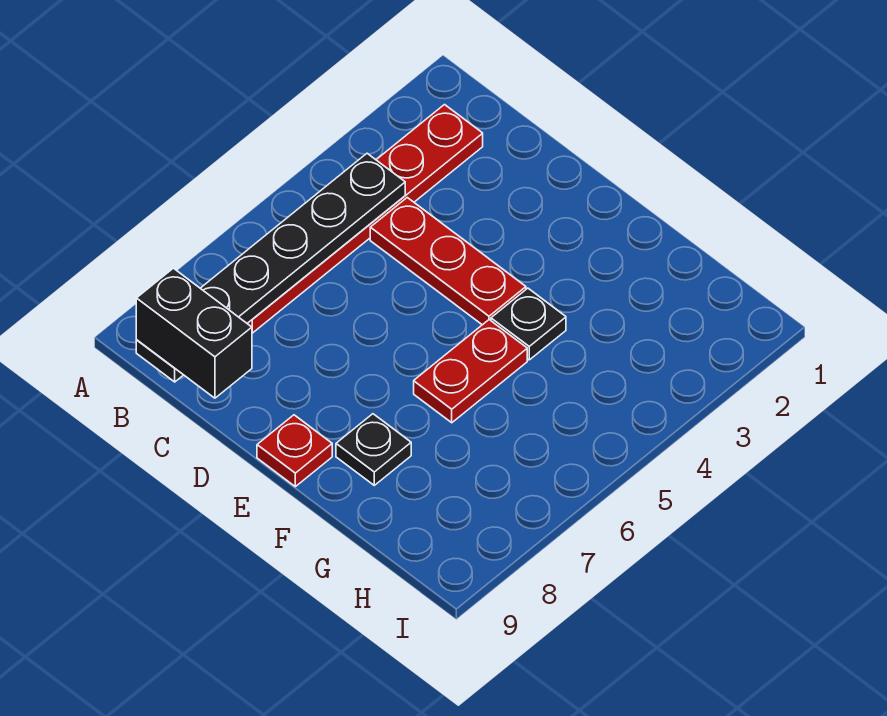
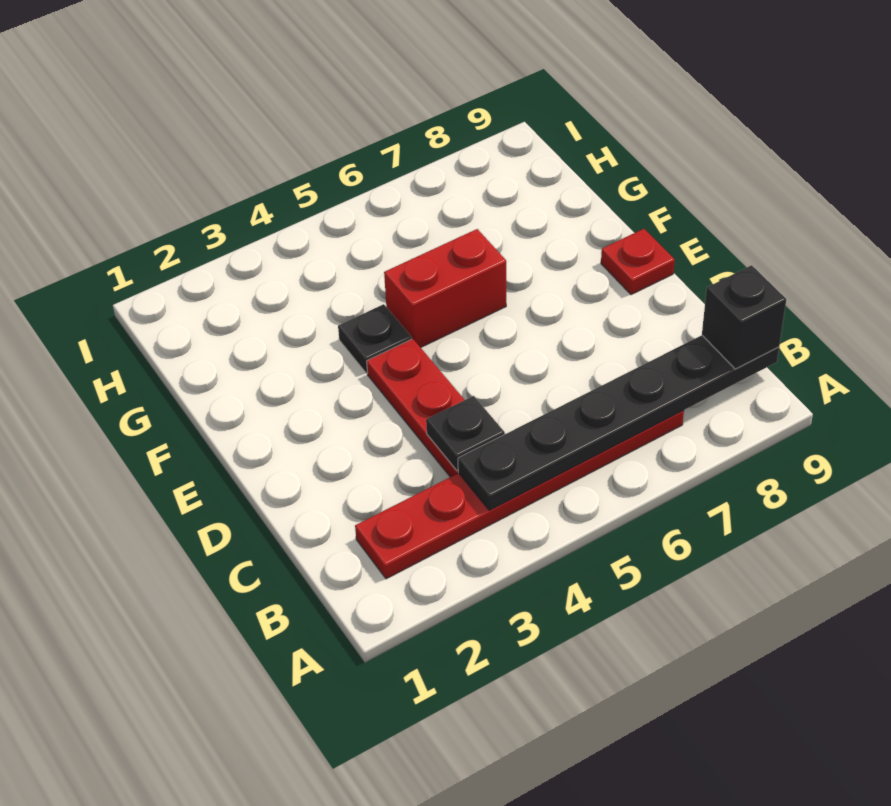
black brick B9:C9 level 3 -> black brick B9 level 3
red plate F5:F6 level 1 -> red brick F5:F6 level 1
black plate F8 level 1 -> black plate C4 level 2

